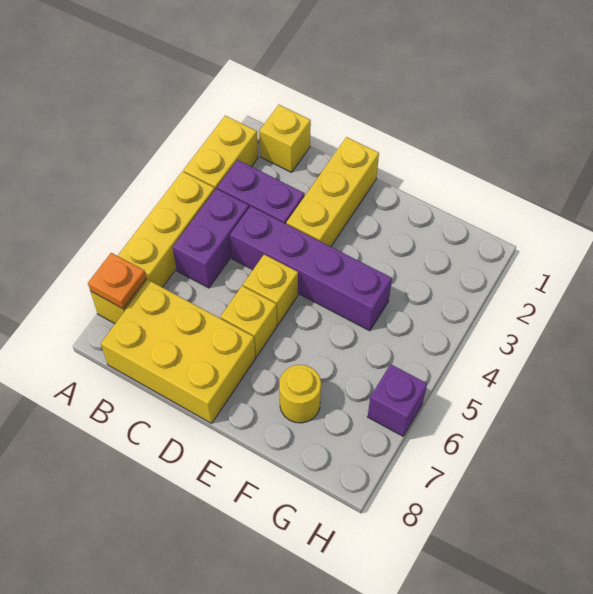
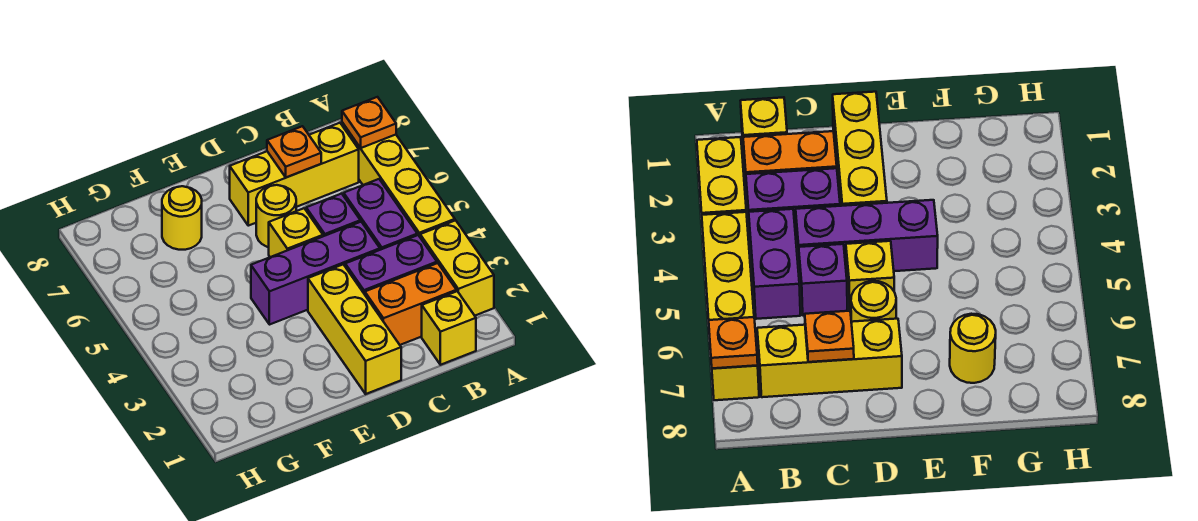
none -> orange brick B2:C2 level 1
yellow brick B7:D8 level 1 -> yellow brick B7:D7 level 1
purple brick C4:F4 level 1 -> purple brick C4:E4 level 1
none -> orange plate C7 level 2
yellow brick D6 level 1 -> yellow round brick D6 level 1
purple brick H6 level 1 -> purple brick C5 level 1

